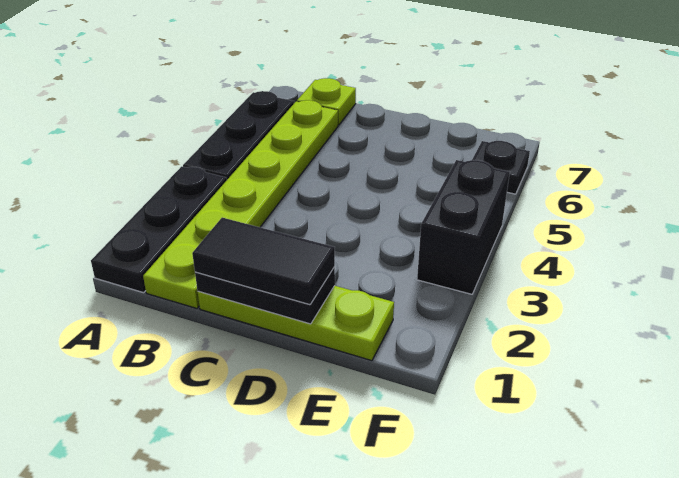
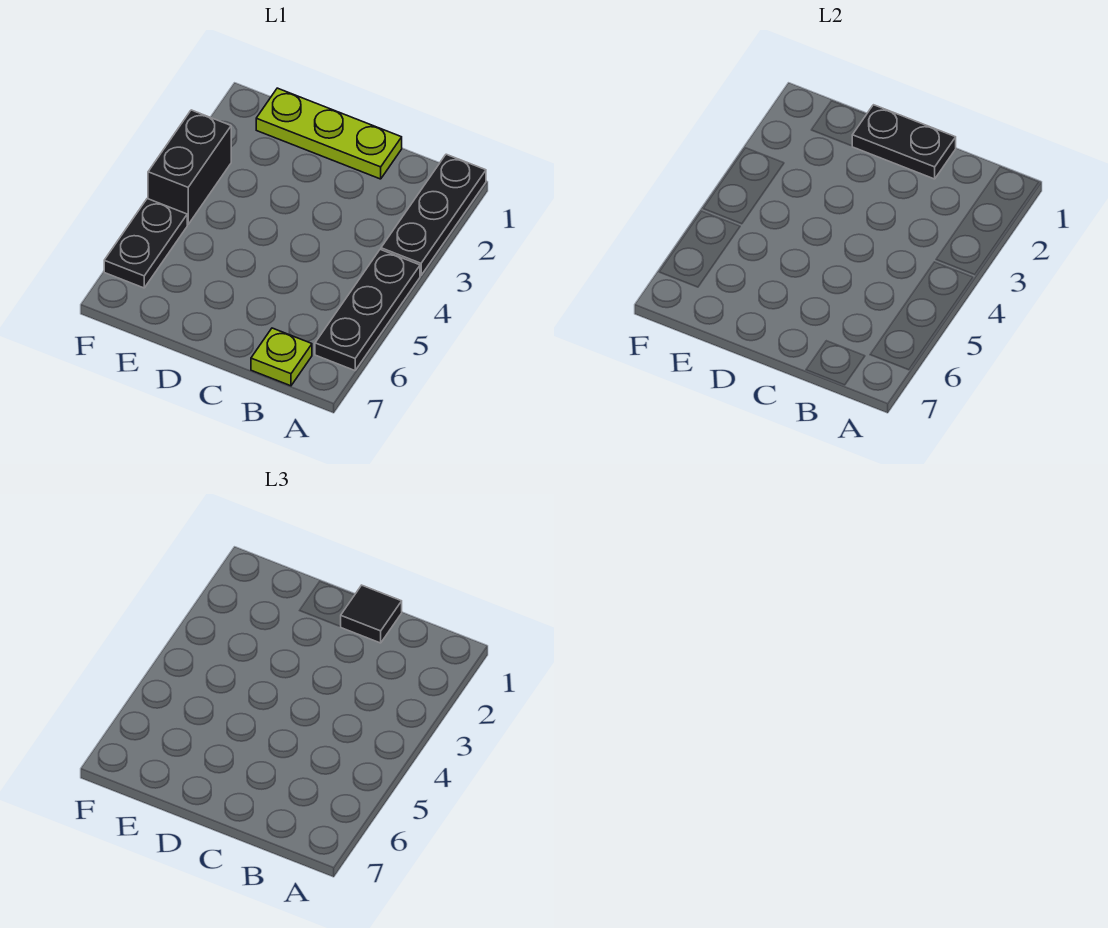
lime plate B1:B6 level 1 -> none
black tile C1:D1 level 3 -> black tile C1 level 3
black plate F6 level 1 -> black plate F5:F6 level 1

